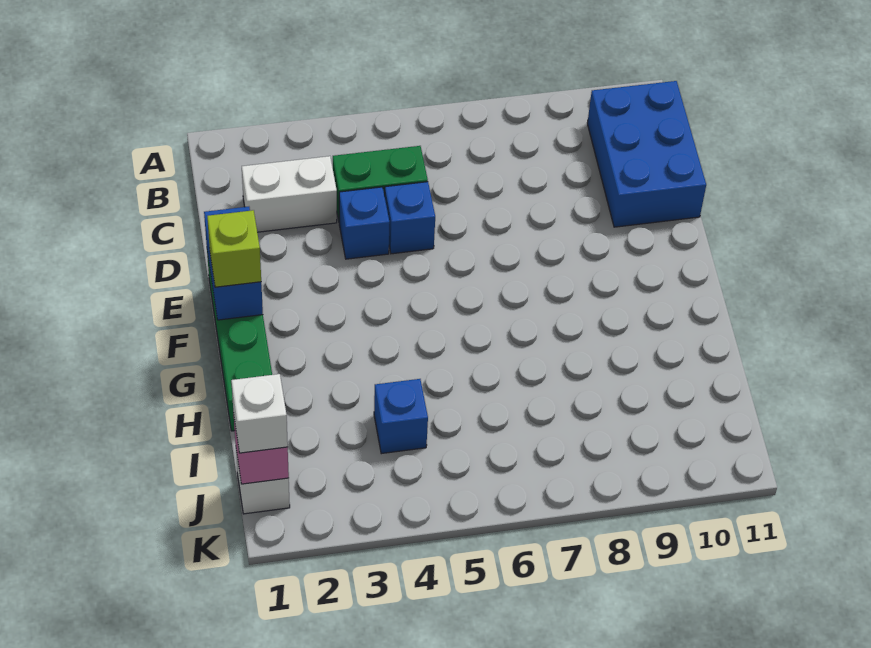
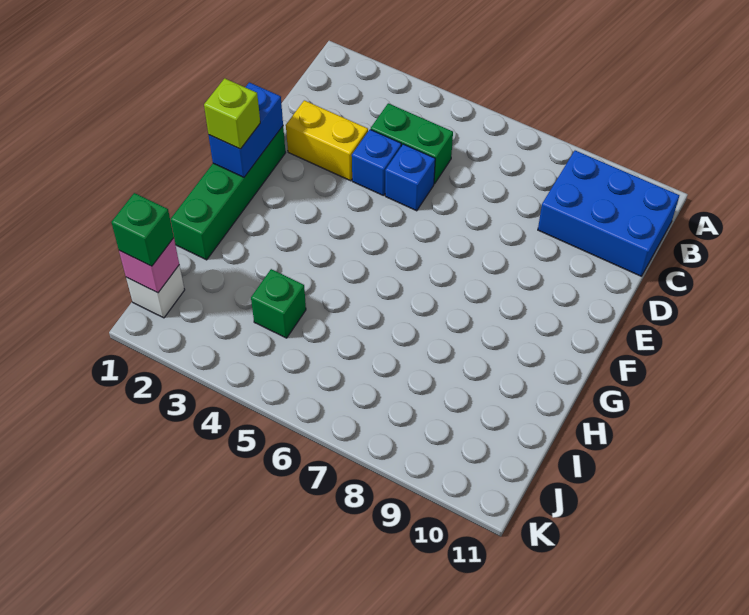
blue brick B10:D11 level 1 -> blue brick B9:C11 level 1
white brick C2:C3 level 1 -> none
none -> yellow brick D2:D3 level 1
blue brick I4 level 1 -> green brick I4 level 1
white brick J1 level 3 -> green brick J1 level 3

